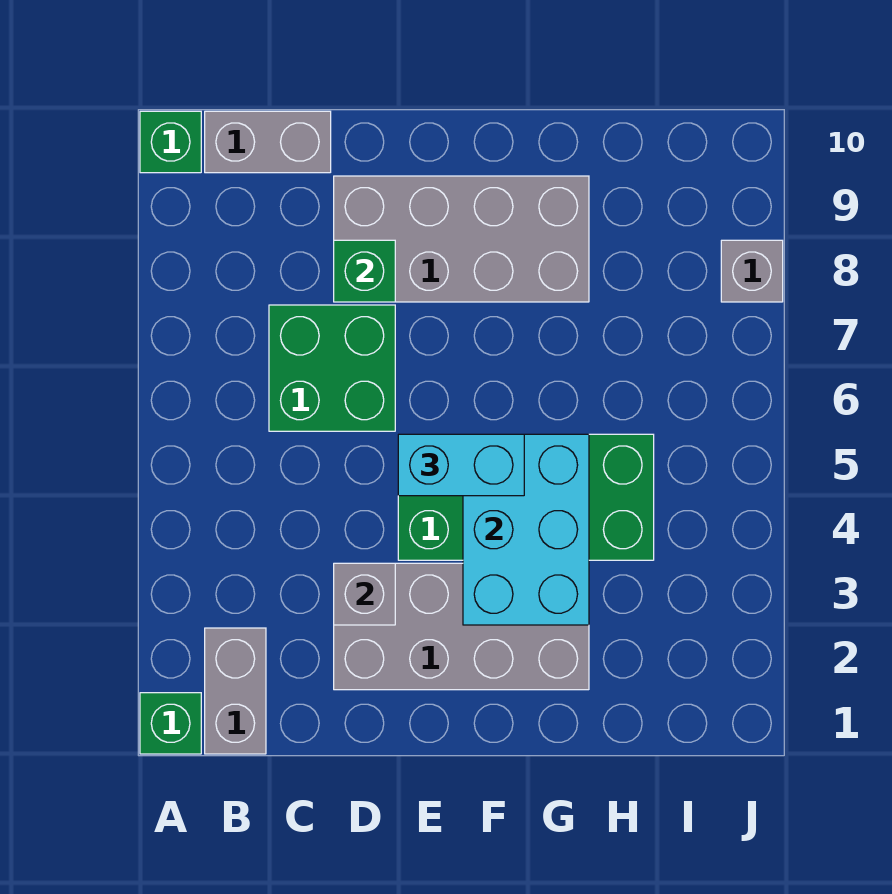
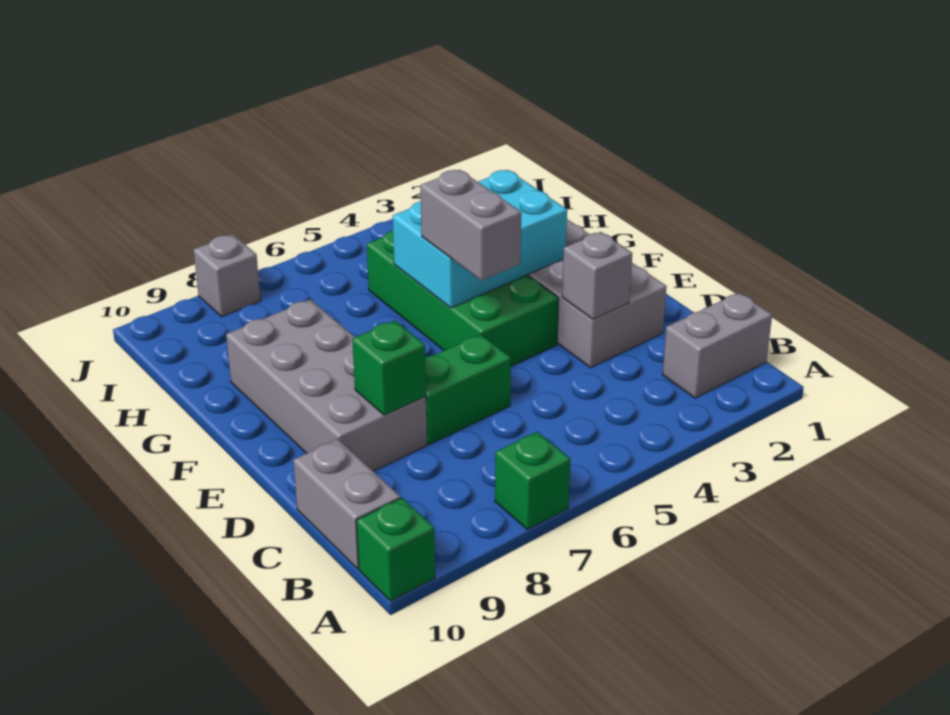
green brick A1 level 1 -> green brick A7 level 1
green brick C6:D7 level 1 -> green brick D6:D7 level 1
cyan brick E5:F5 level 3 -> grey brick E5:F5 level 3

